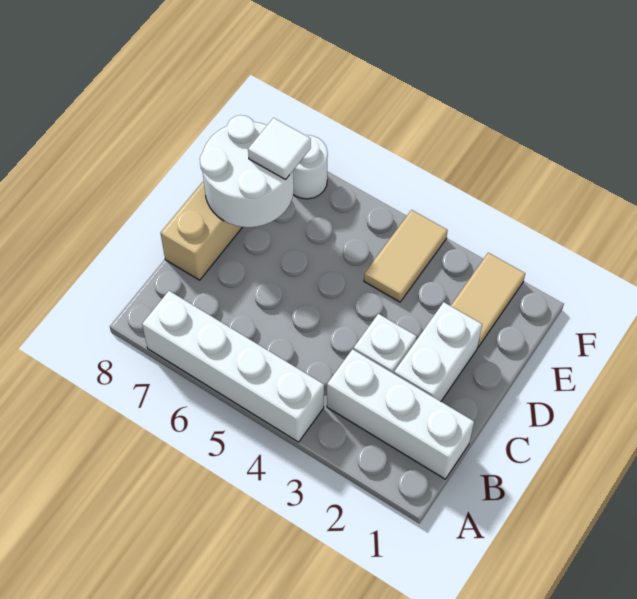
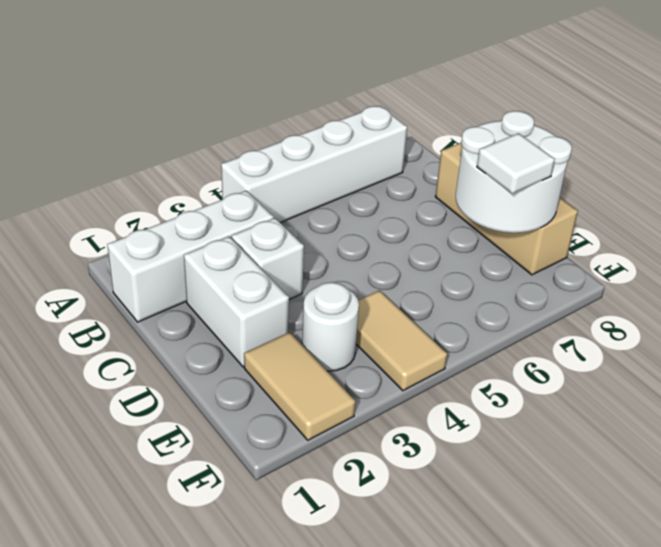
white round brick F7 level 1 -> white round brick E3 level 1

